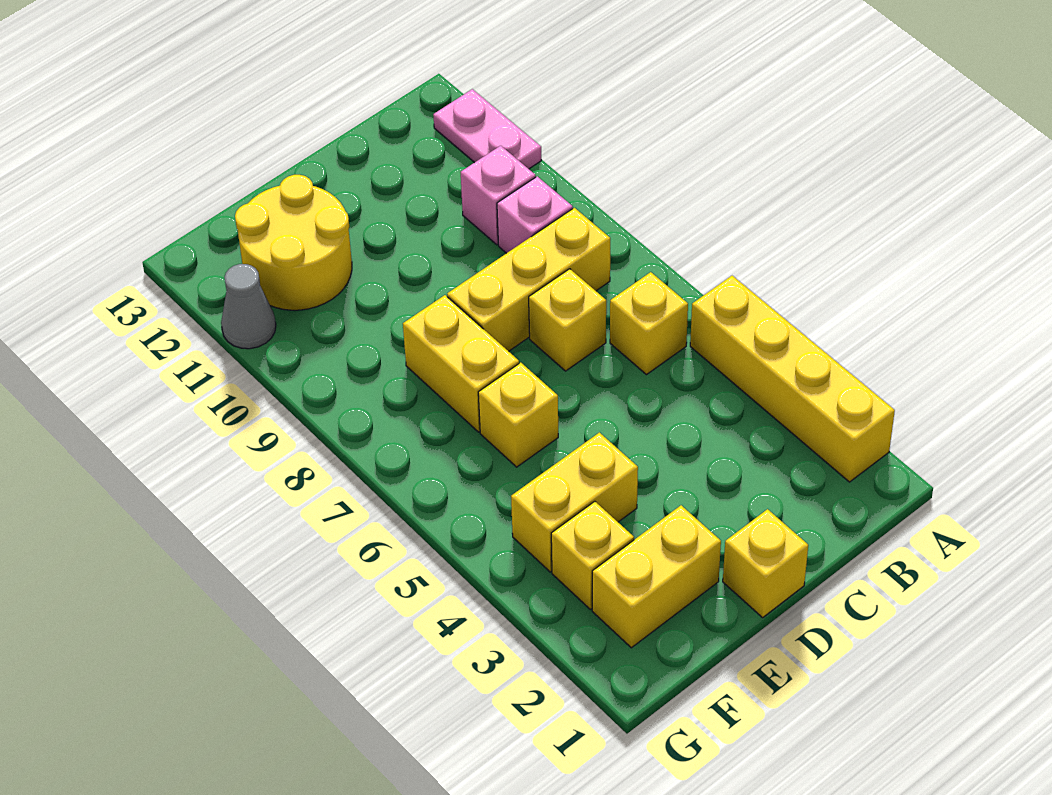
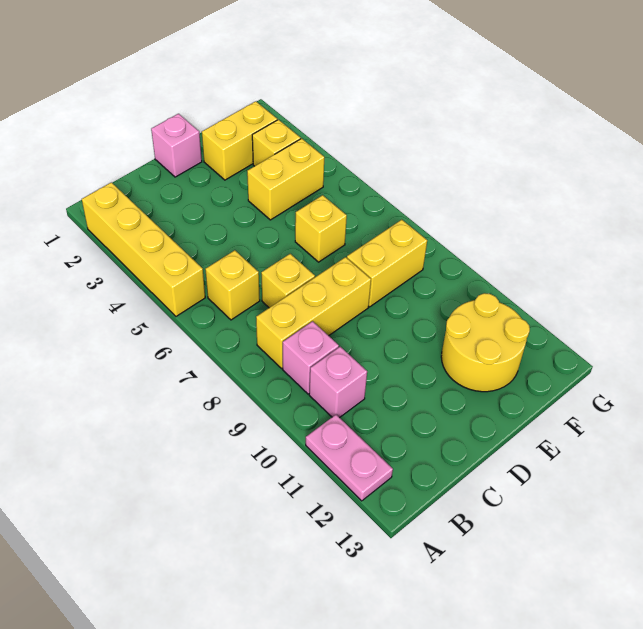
yellow brick D1 level 1 -> pink brick D1 level 1
yellow brick E7:E8 level 1 -> yellow brick E8:F8 level 1
grey cone G11 level 1 -> none

